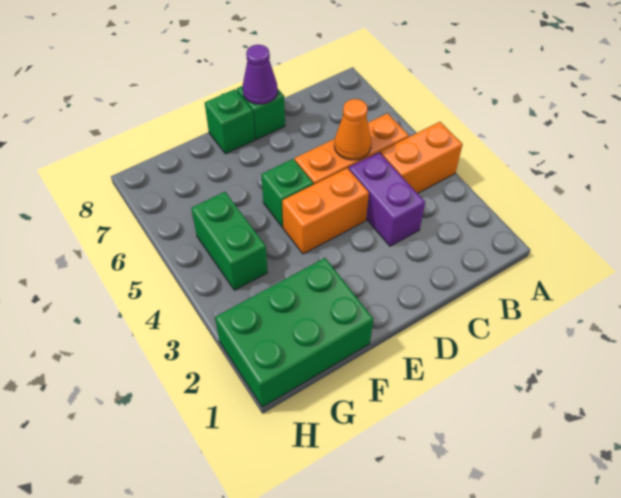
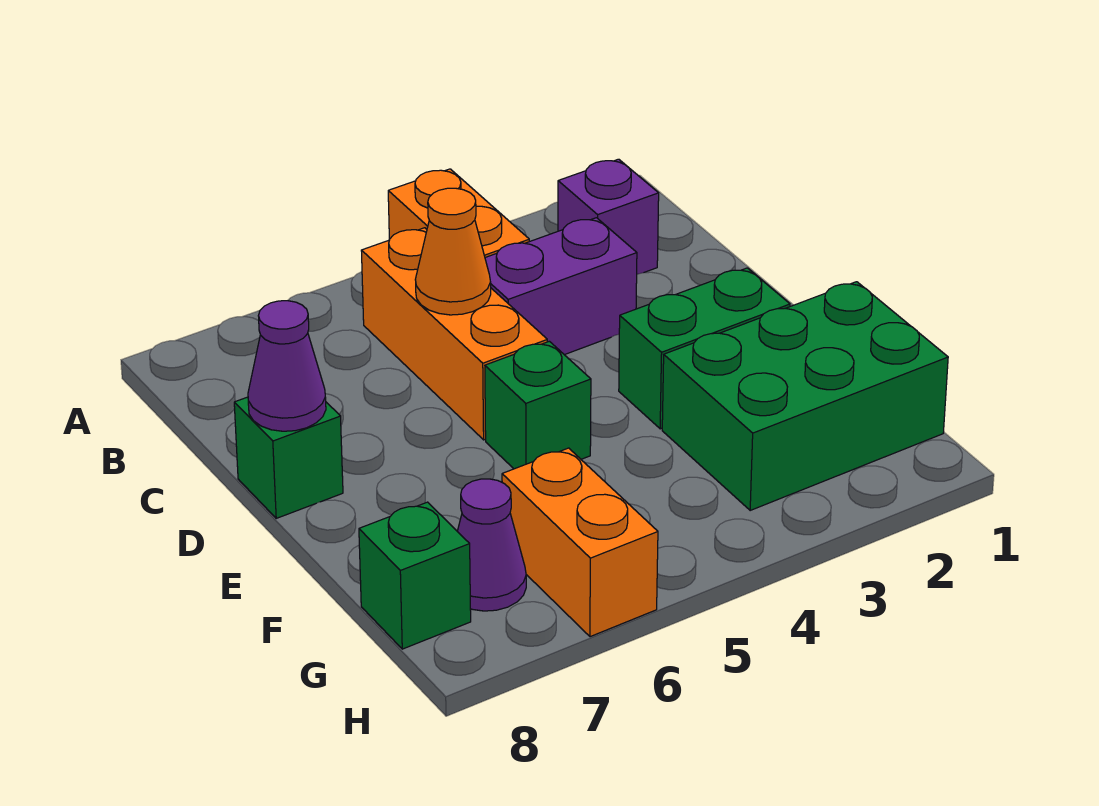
none -> purple brick B2 level 1
orange brick D4:E4 level 1 -> orange brick G6:H6 level 1
green brick E8 level 1 -> green brick G8 level 1
green brick F1:H2 level 1 -> green brick F1:G3 level 1
green brick G4:G5 level 1 -> green brick E2:E3 level 1
none -> purple cone G7 level 1

